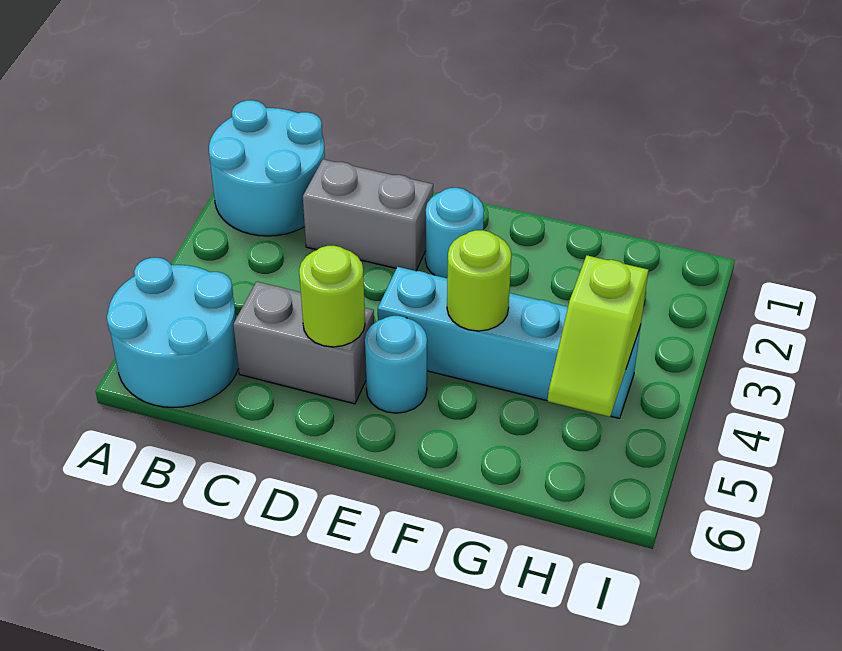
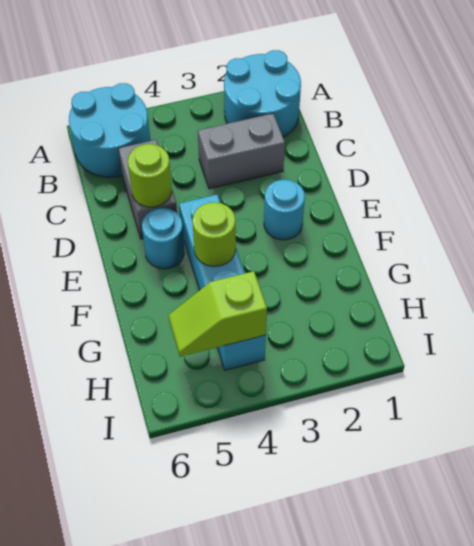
grey brick C2:D2 level 1 -> grey brick C2:C3 level 1

